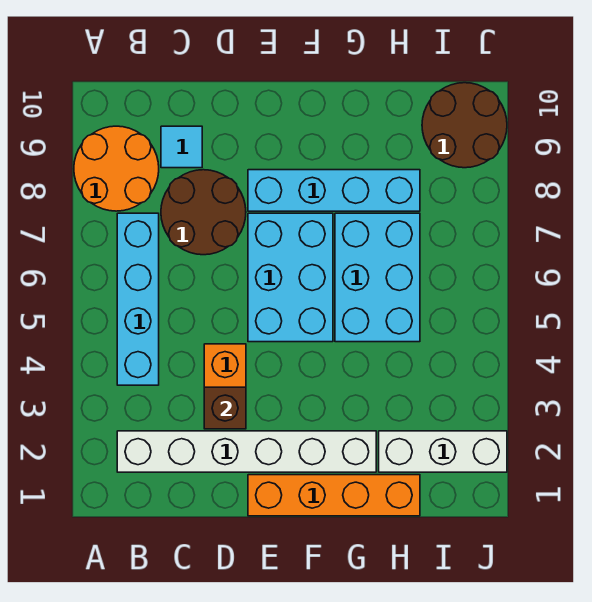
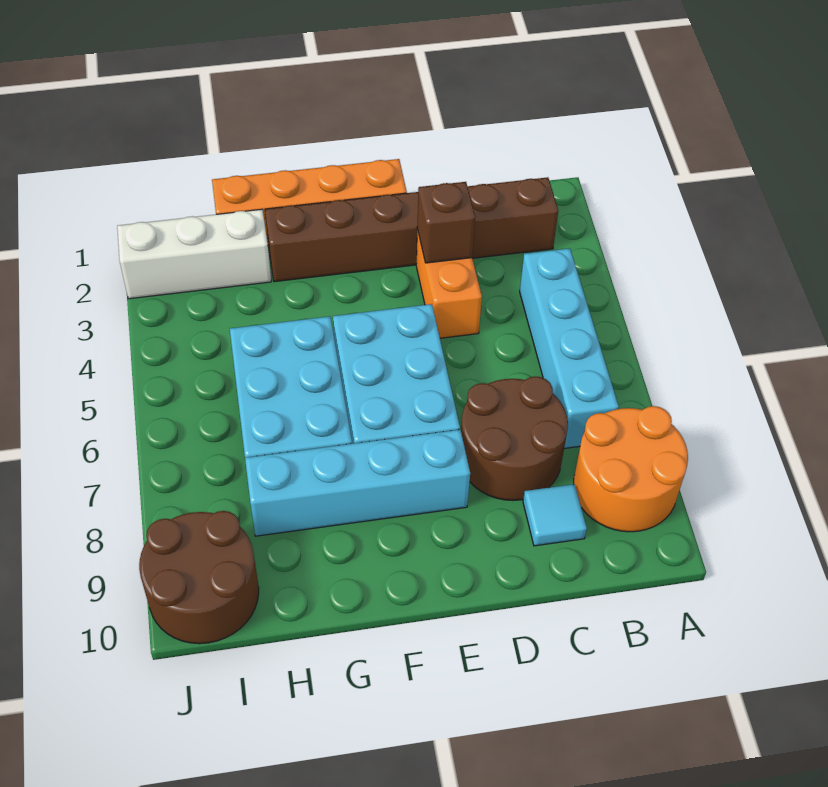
white brick B2:G2 level 1 -> brown brick B2:G2 level 1

